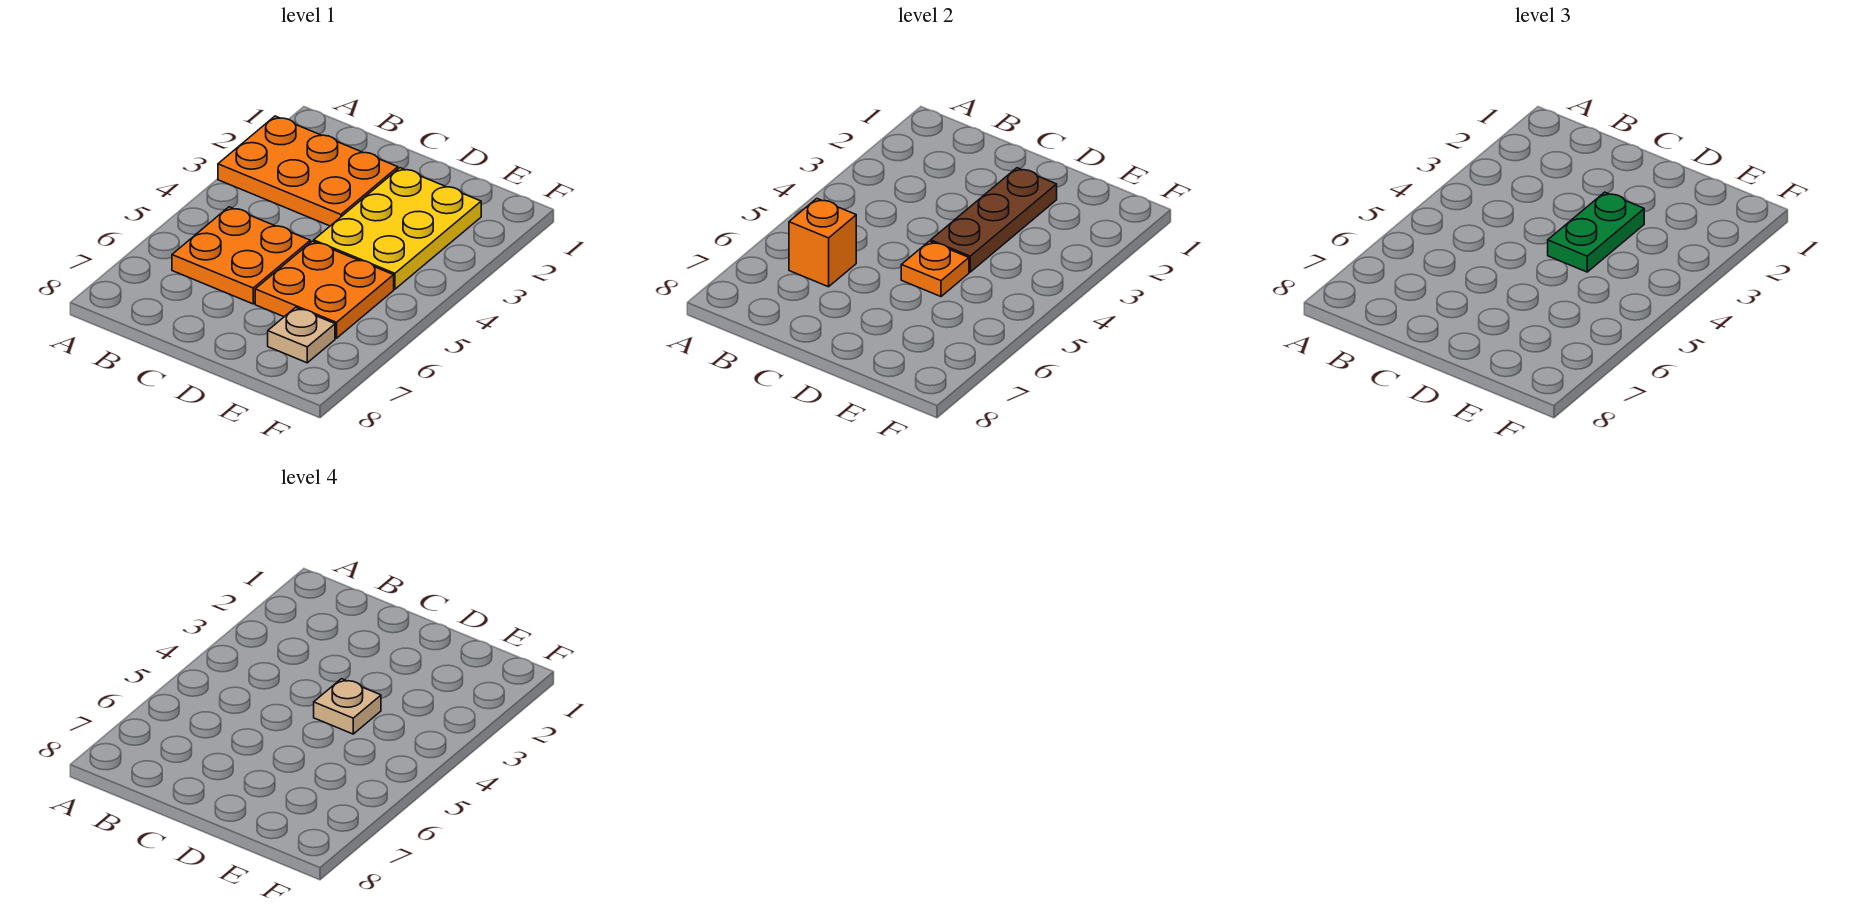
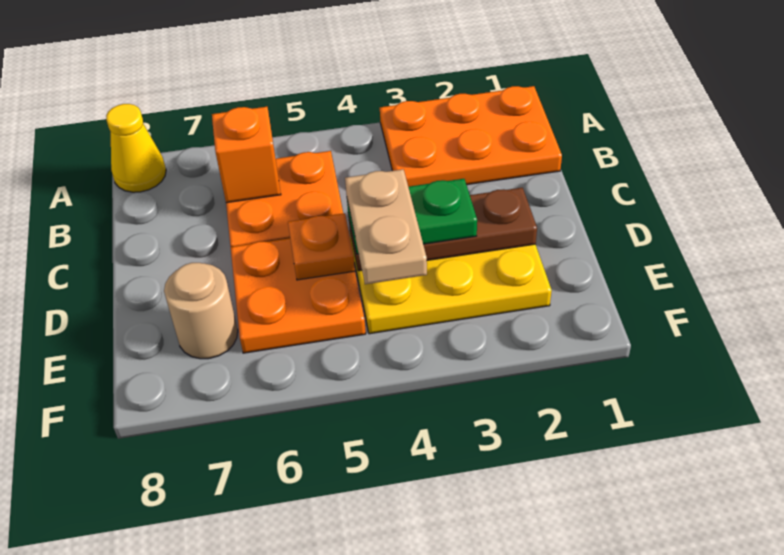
orange plate A2:C3 level 1 -> orange plate A1:B3 level 1
none -> yellow cone A8 level 1
tan plate D4 level 4 -> tan plate D4:E4 level 4
tan plate E7 level 1 -> tan round brick E7 level 1

